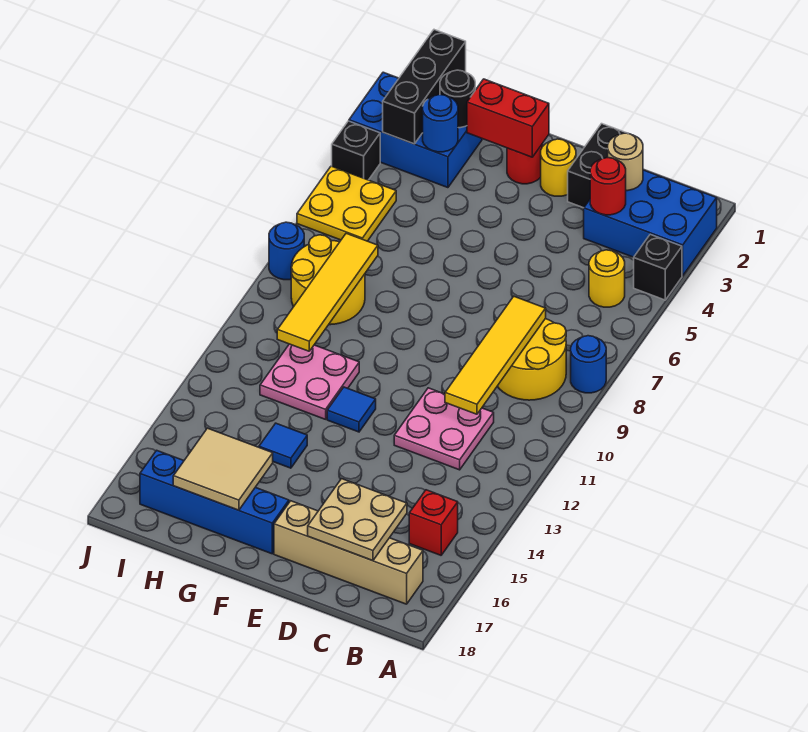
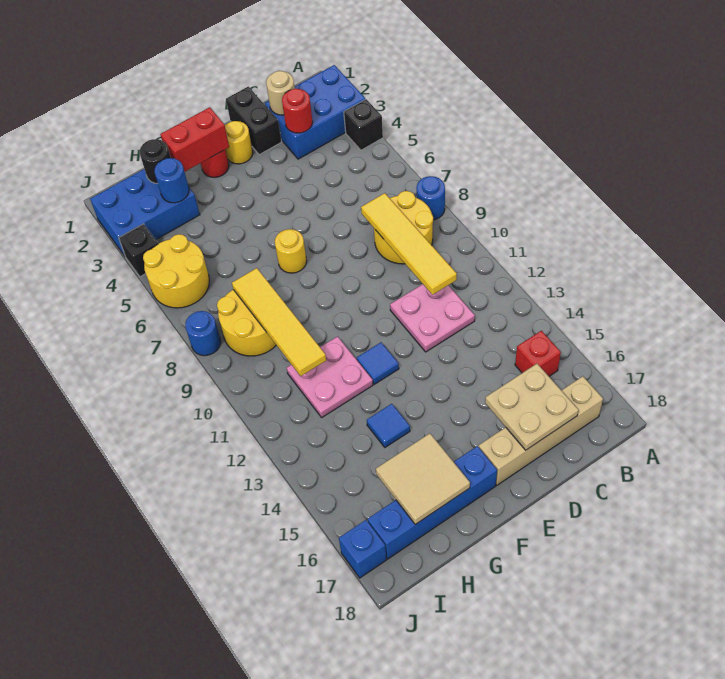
yellow round brick B5 level 1 -> yellow round brick F7 level 1
black brick I1:I3 level 2 -> none
yellow plate I5:J6 level 1 -> yellow round brick I5:J6 level 1
none -> blue brick J17 level 1

